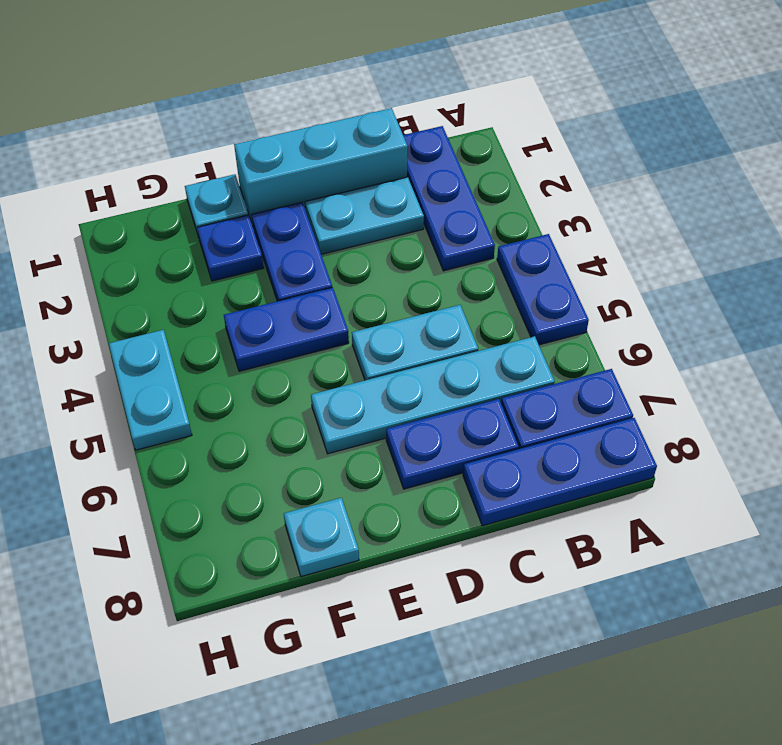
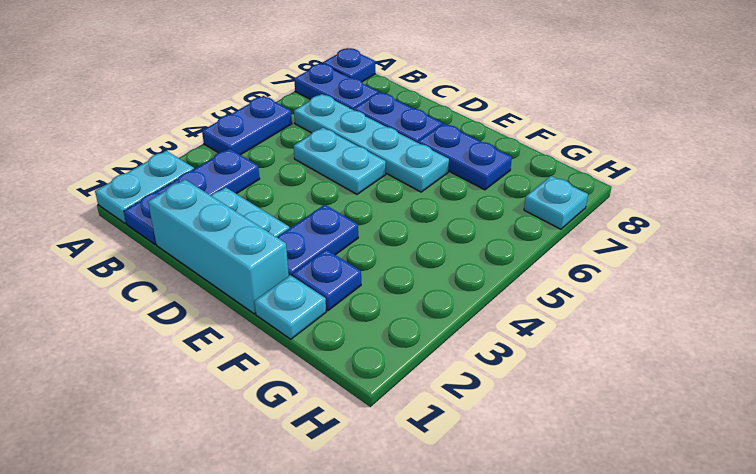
blue plate A8:C8 level 1 -> blue plate A8 level 1
blue plate E4:F4 level 1 -> blue plate E7:F7 level 1
cyan plate F8 level 1 -> cyan plate H7 level 1
cyan plate H4:H5 level 1 -> cyan plate A1:A2 level 1

